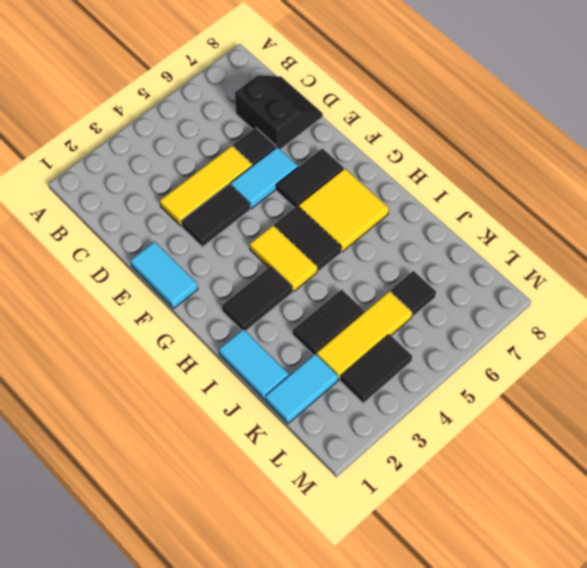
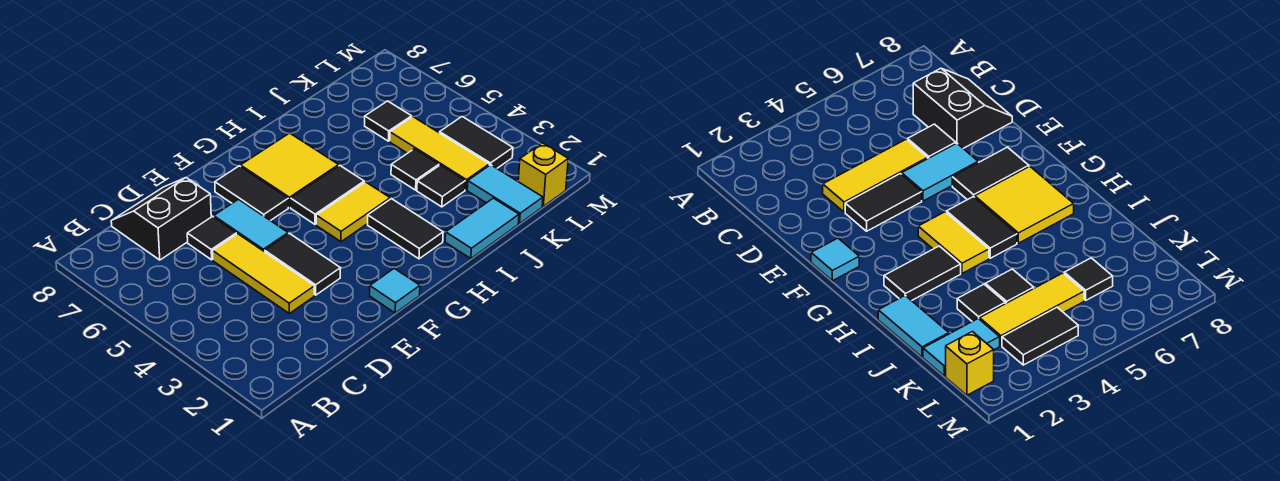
cyan tile E1:F1 level 1 -> cyan tile F1 level 1
none -> yellow brick L1 level 1

